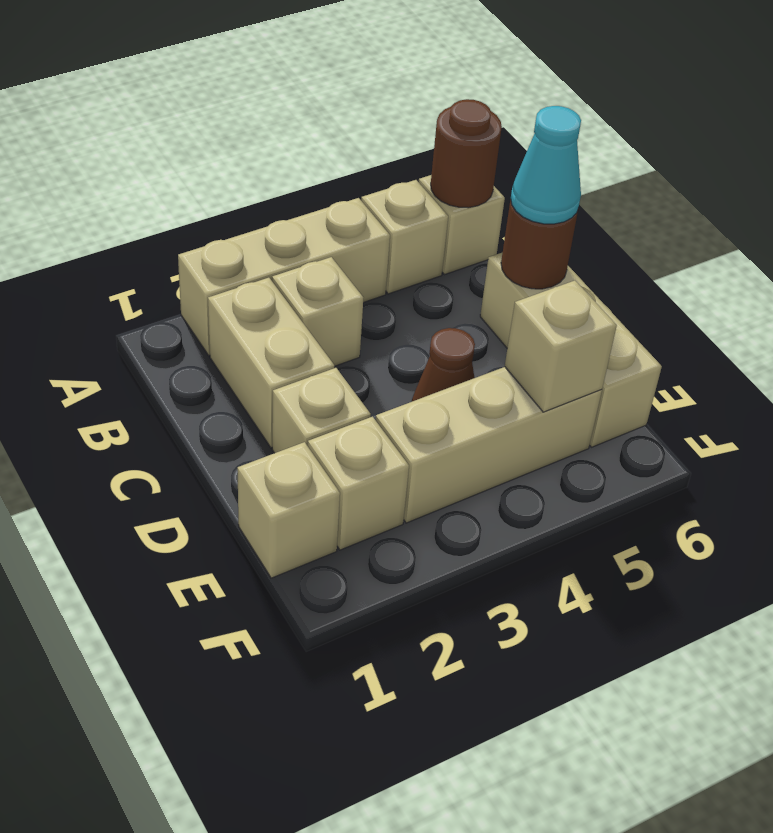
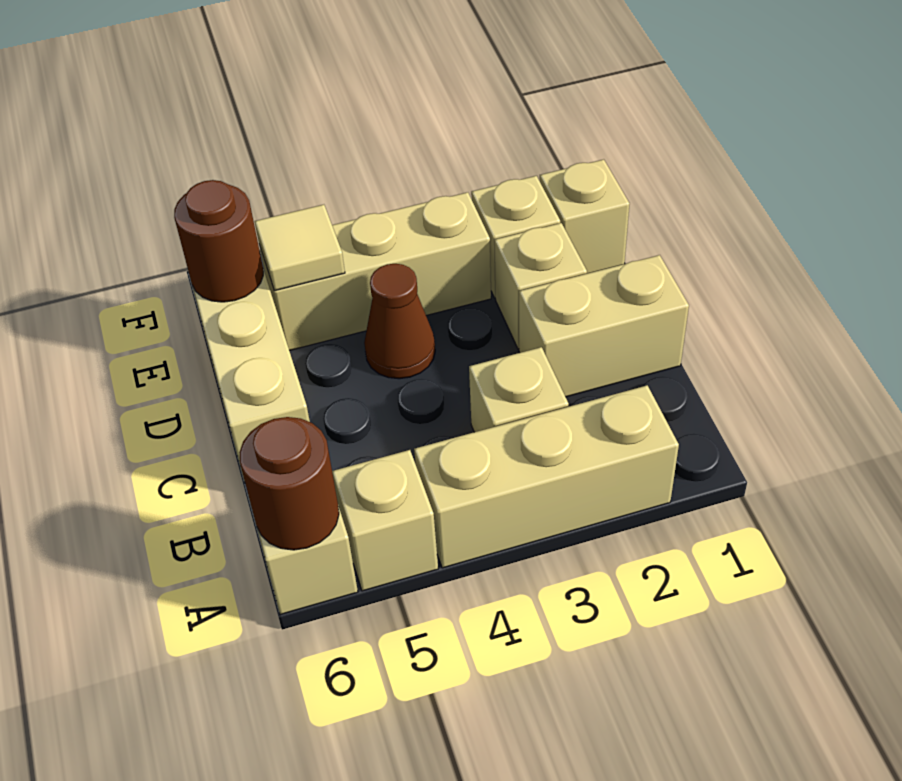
tan brick B2:C2 level 1 -> tan brick C1:C2 level 1
brown round brick C6 level 2 -> brown round brick E6 level 2
cyan cone C6 level 3 -> none
tan brick E5 level 2 -> tan tile E5 level 2

